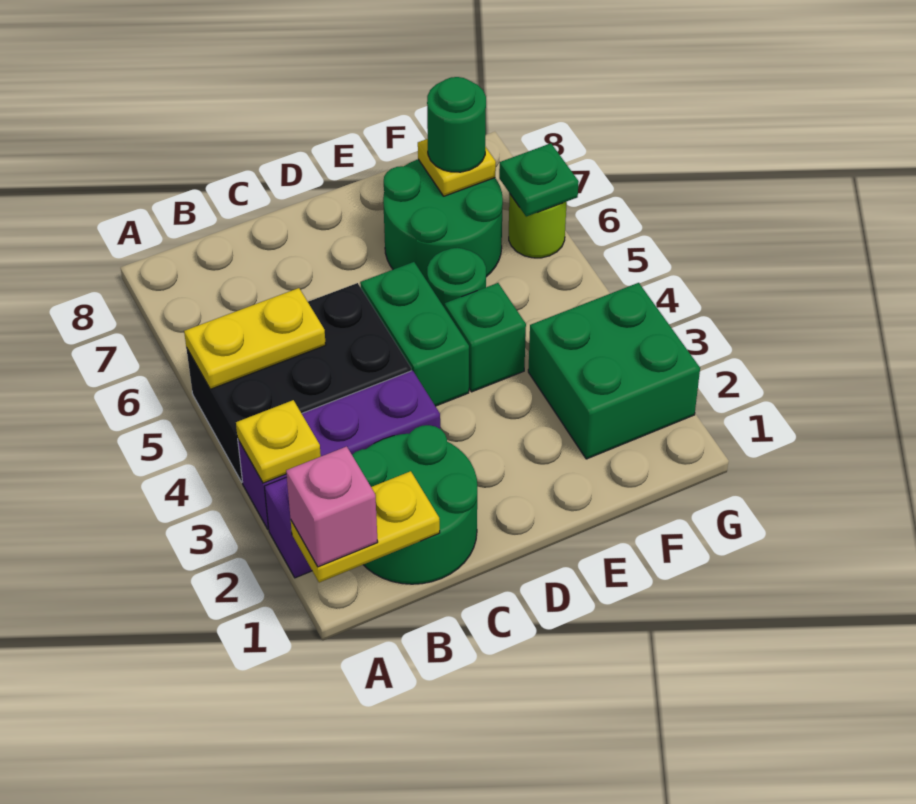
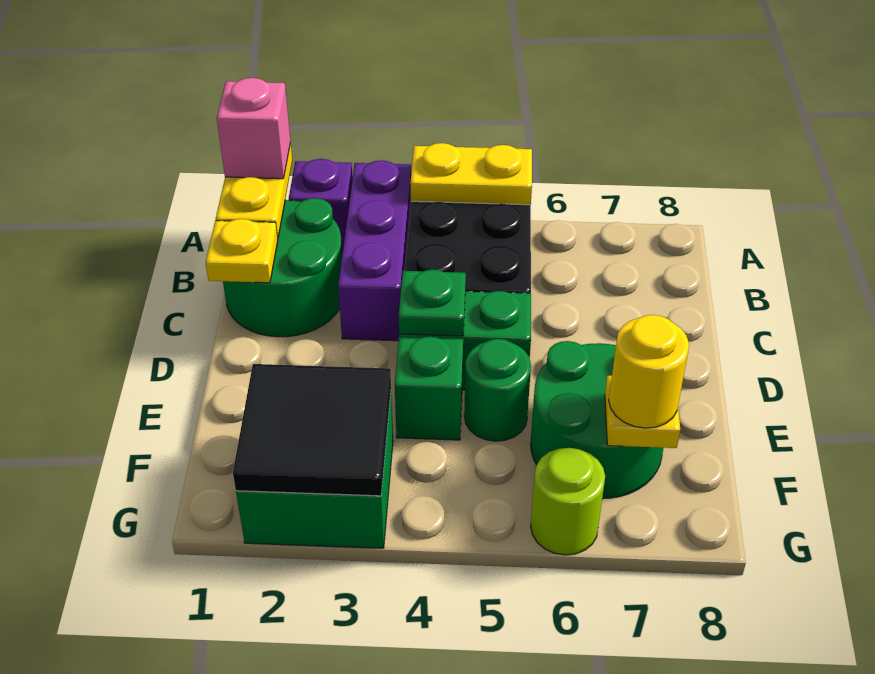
yellow plate A3 level 2 -> yellow plate C1 level 2
yellow plate A5:B5 level 2 -> yellow plate A4:A5 level 2
none -> black tile F2:G3 level 2
green round brick F7 level 3 -> yellow round brick F7 level 3
green plate G6 level 2 -> green plate D4 level 2

